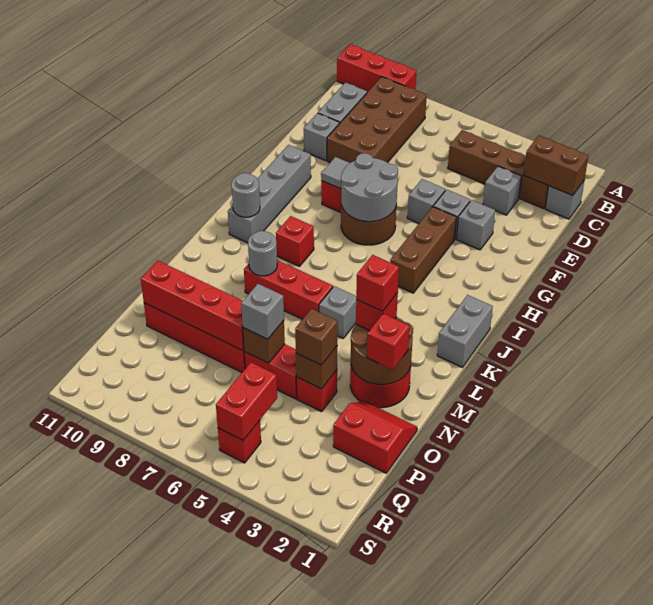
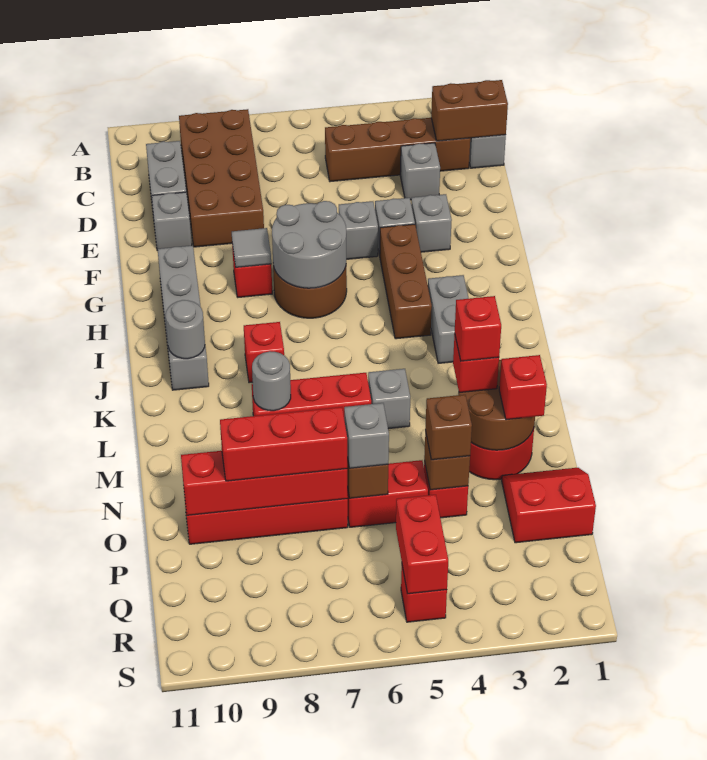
red brick A9:A11 level 1 -> red brick O7:O9 level 3
grey brick J1:K1 level 1 -> grey brick I3:J3 level 1

